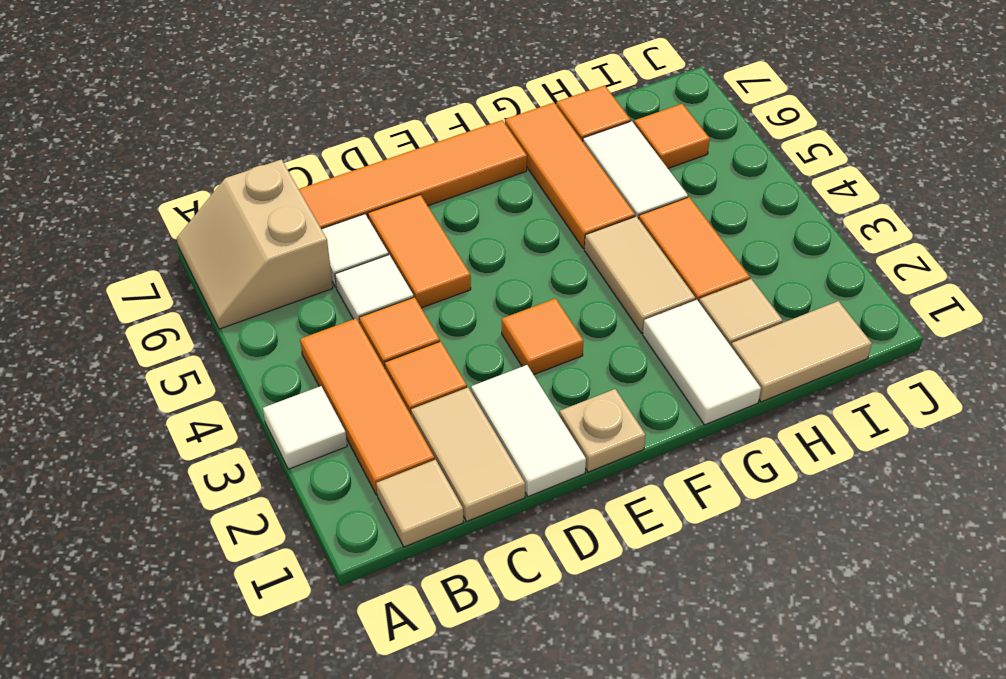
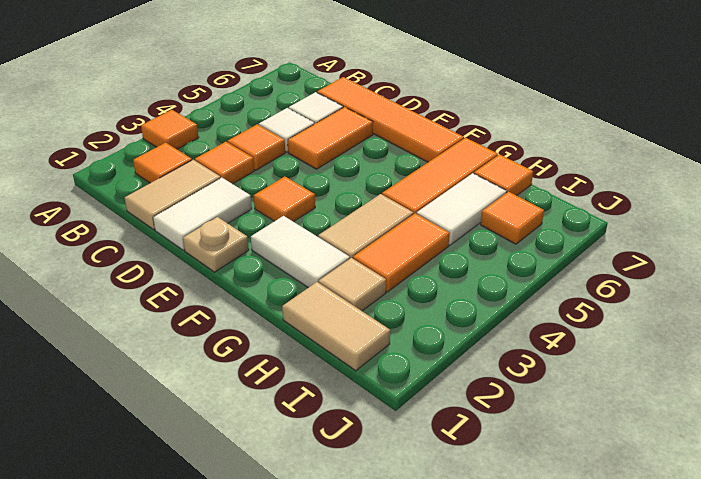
white tile A3 level 1 -> orange tile A3 level 1
tan slope A6:B7 level 1 top B -> none
tan tile B1 level 1 -> none
orange tile B2:B4 level 1 -> orange tile B2 level 1
white tile G1:G2 level 1 -> white tile F2:G2 level 1

